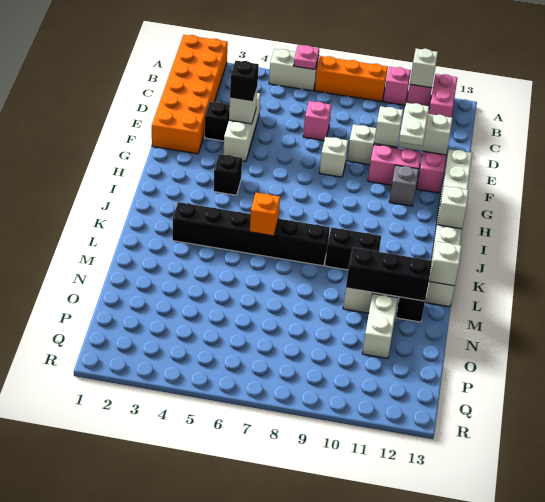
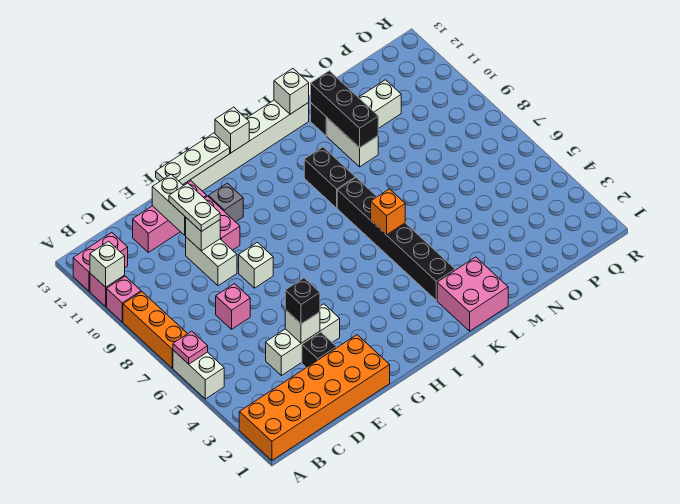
white plate E11:F11 level 3 -> white plate E10:E11 level 3
black brick H4 level 1 -> none
none -> pink brick K1:L2 level 1

